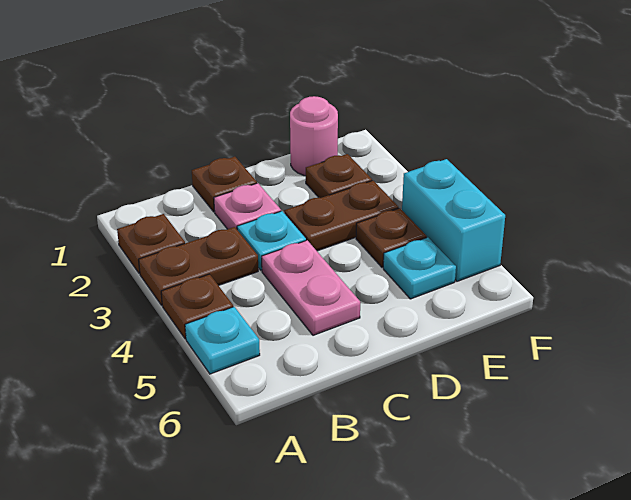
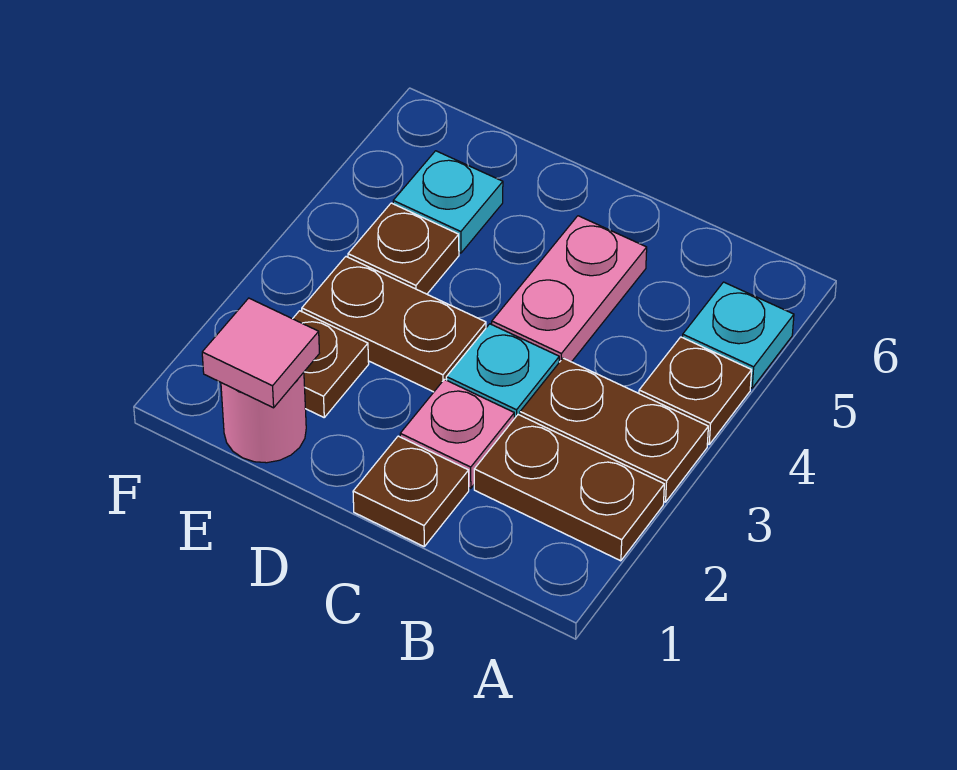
brown plate A2 level 1 -> brown plate A2:B2 level 1
none -> pink tile E1 level 2
cyan brick F4:F5 level 1 -> none

